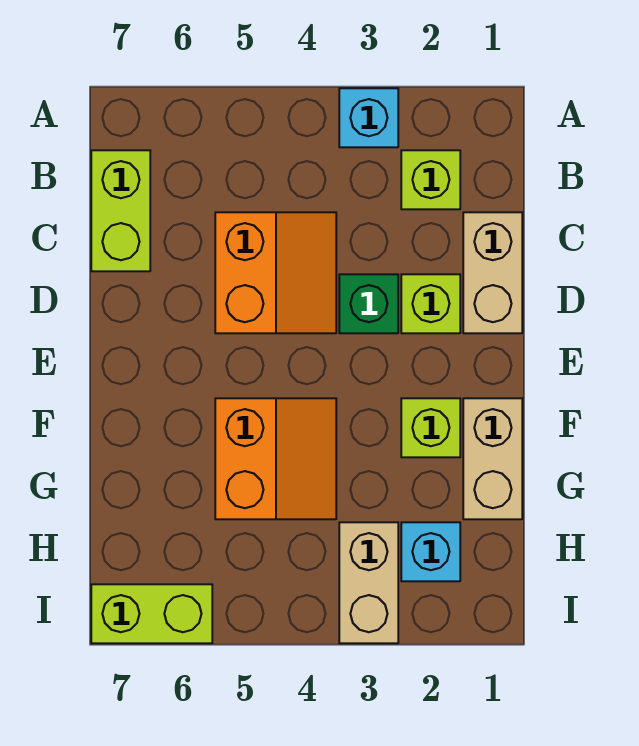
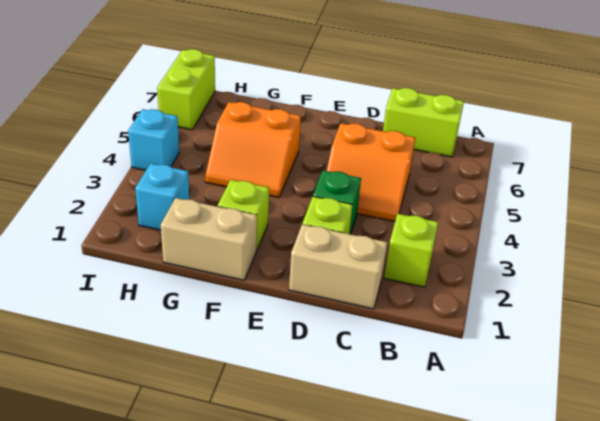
cyan brick A3 level 1 -> cyan brick I4 level 1
tan brick H3:I3 level 1 -> none

